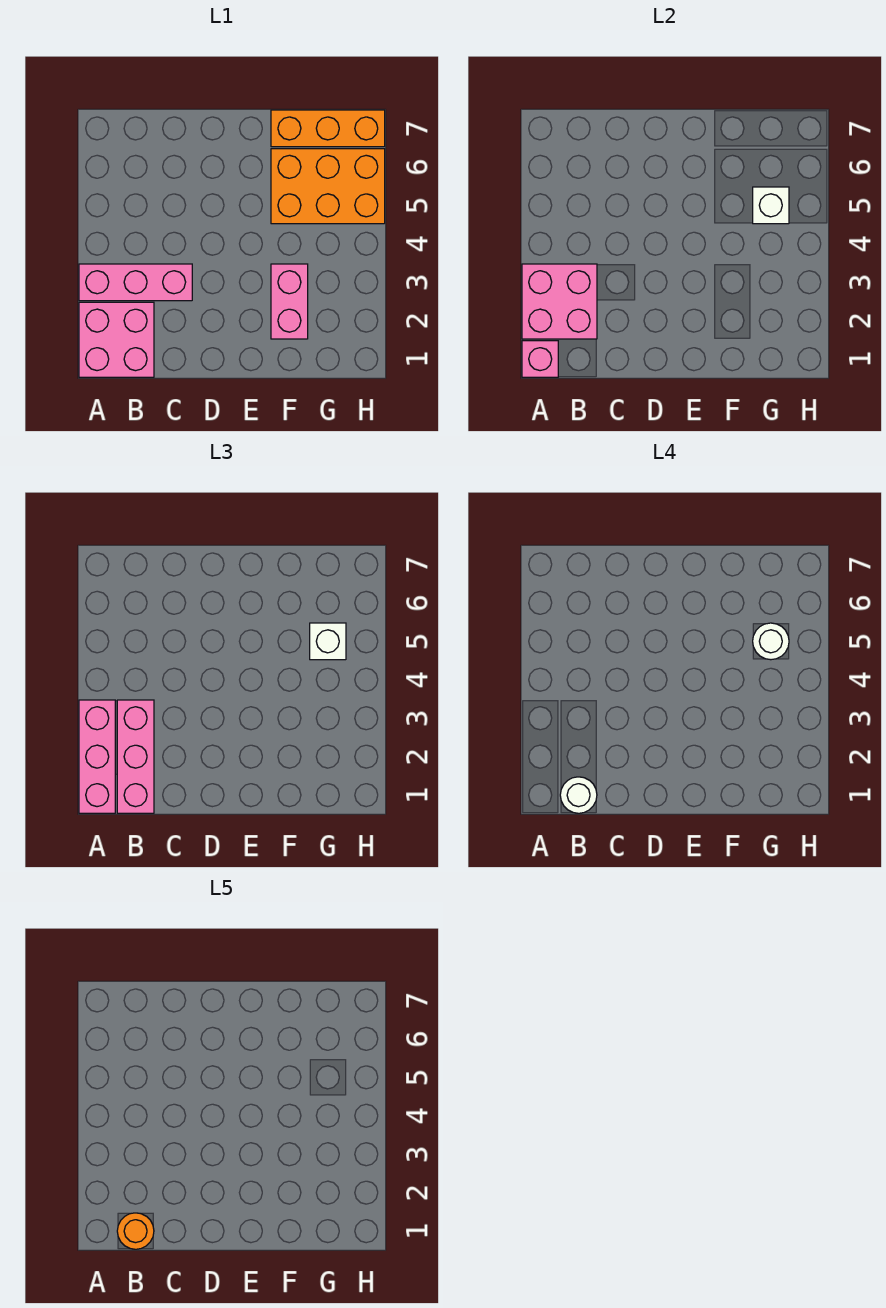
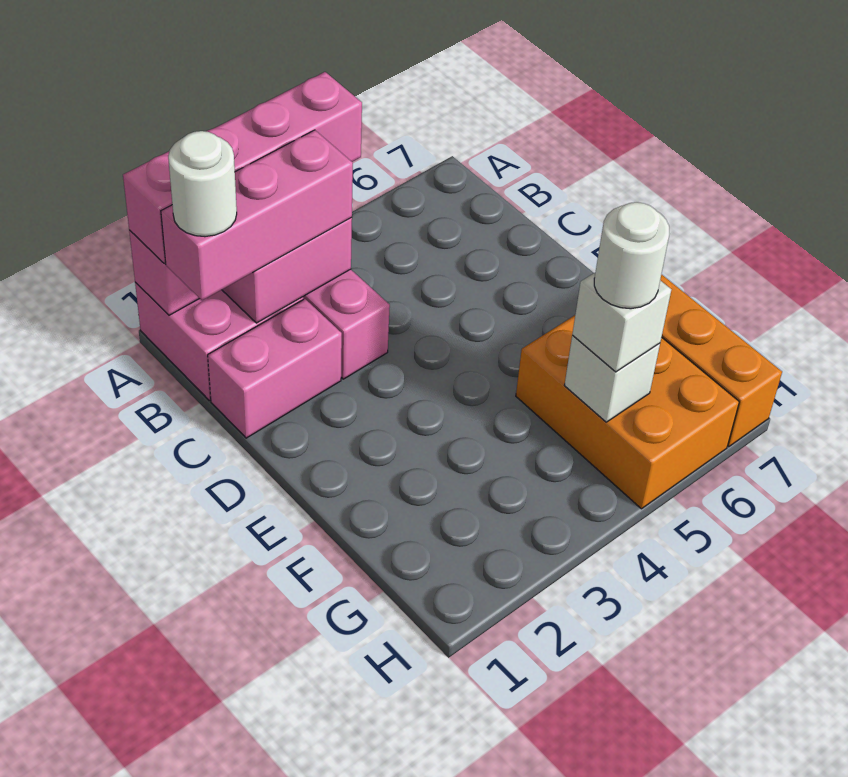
pink brick A1:A3 level 3 -> pink brick A1:A4 level 3
orange round brick B1 level 5 -> none
pink brick F2:F3 level 1 -> pink brick C1:C2 level 1

